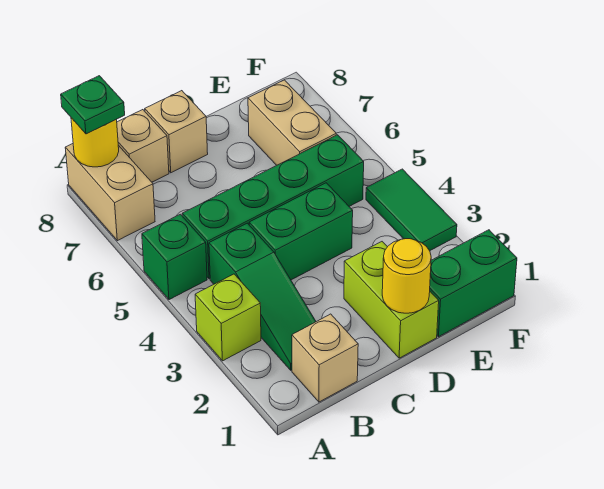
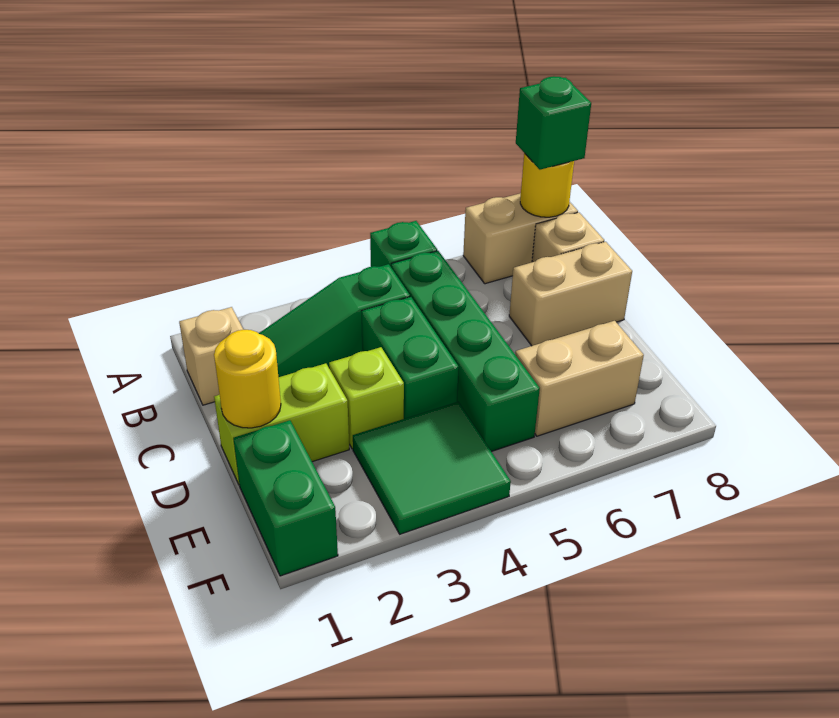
lime brick A3 level 1 -> lime brick D3 level 1
green plate A8 level 3 -> green brick A8 level 3
tan brick C8 level 1 -> tan brick C7:C8 level 1
green tile F3:F4 level 1 -> green tile E3:F4 level 1

